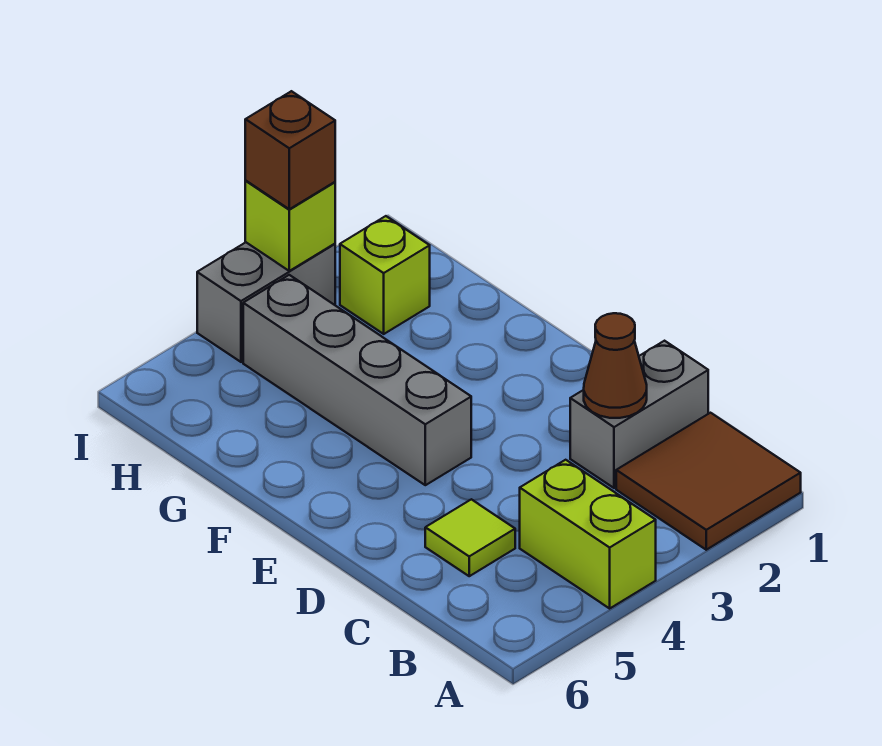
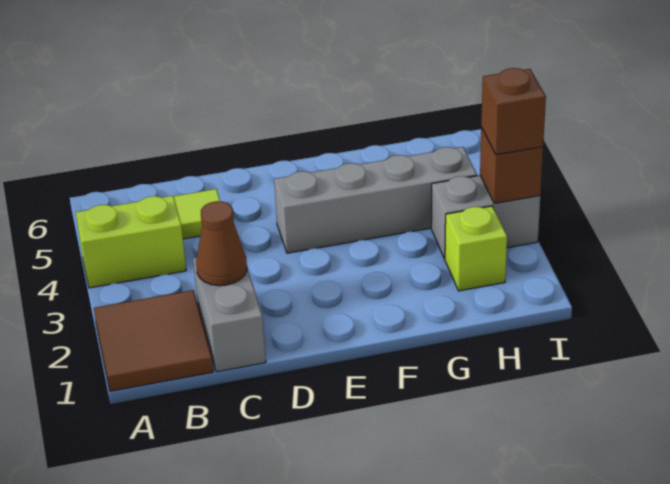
grey brick I3:I4 level 1 -> grey brick H3:I3 level 1
lime brick I3 level 2 -> brown brick I3 level 2

